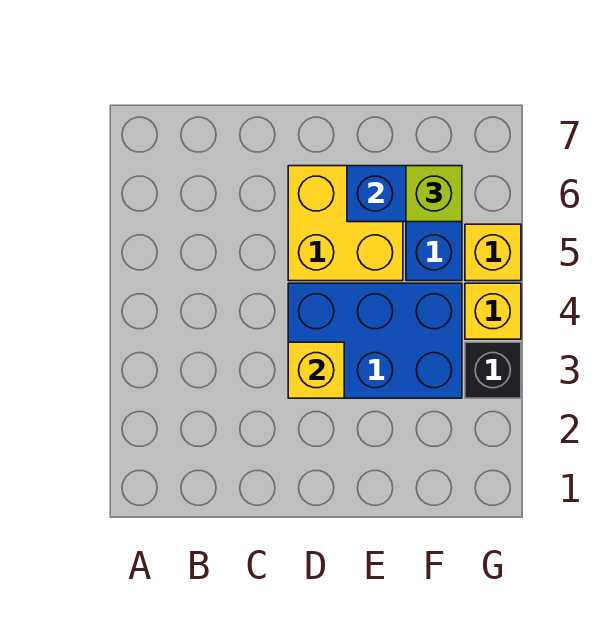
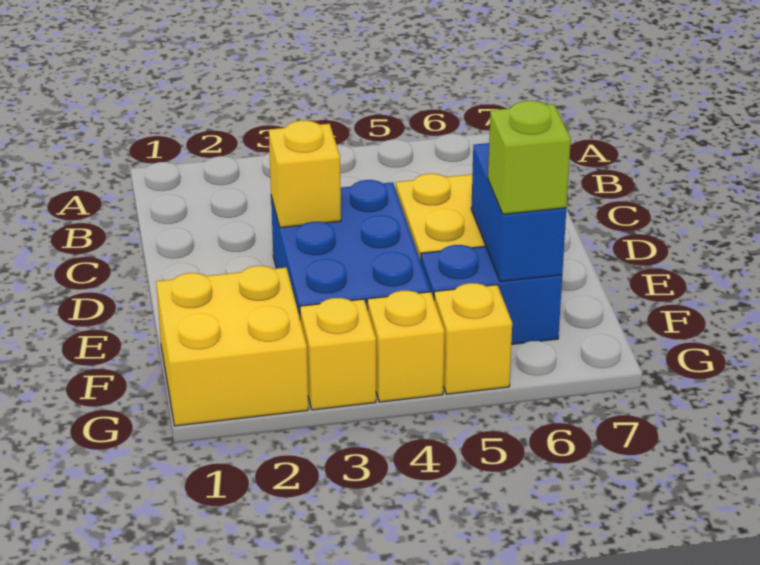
none -> yellow brick F1:G2 level 1
black brick G3 level 1 -> yellow brick G3 level 1

